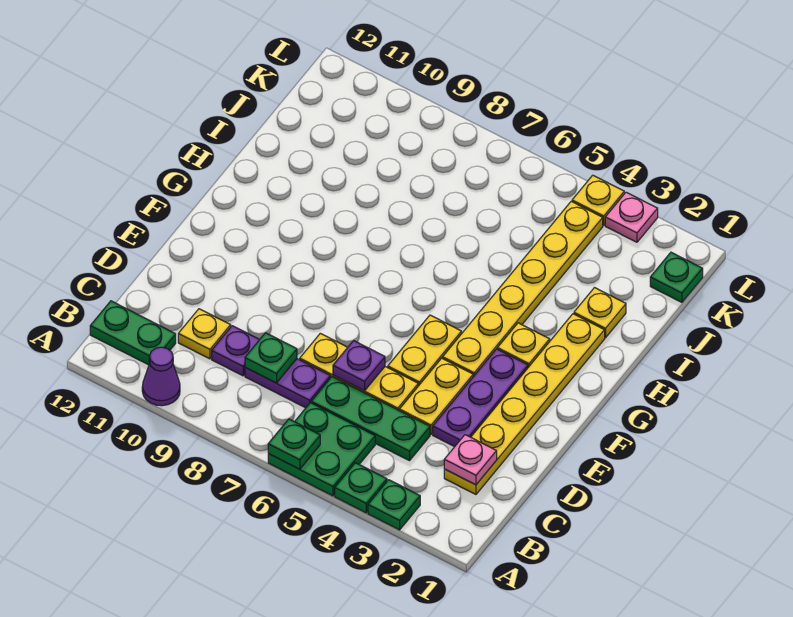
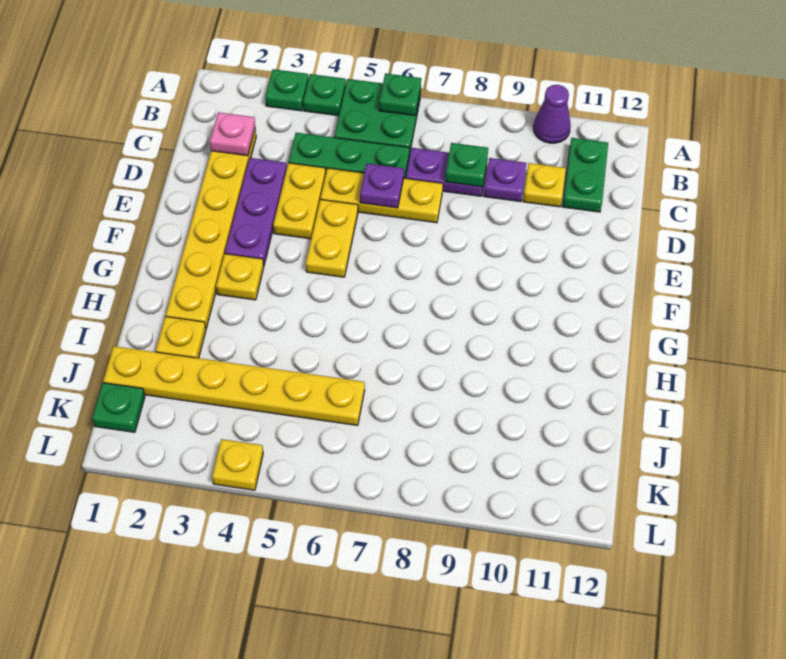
green plate B11:B12 level 1 -> green plate B11:C11 level 1
yellow plate F4:K4 level 1 -> yellow plate J1:J6 level 1
pink plate L3 level 1 -> none

